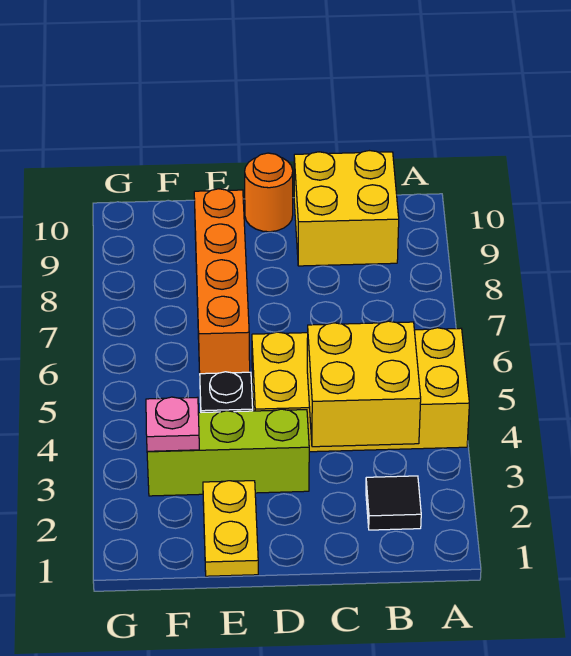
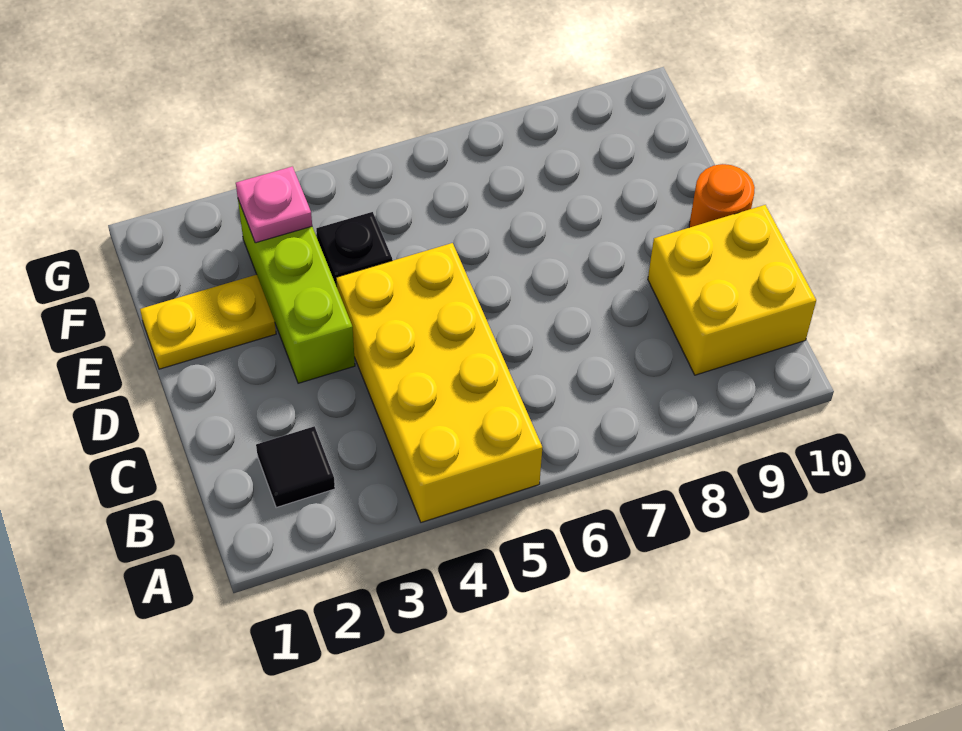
yellow brick B3:C4 level 2 -> none
orange brick E6:E9 level 1 -> none

